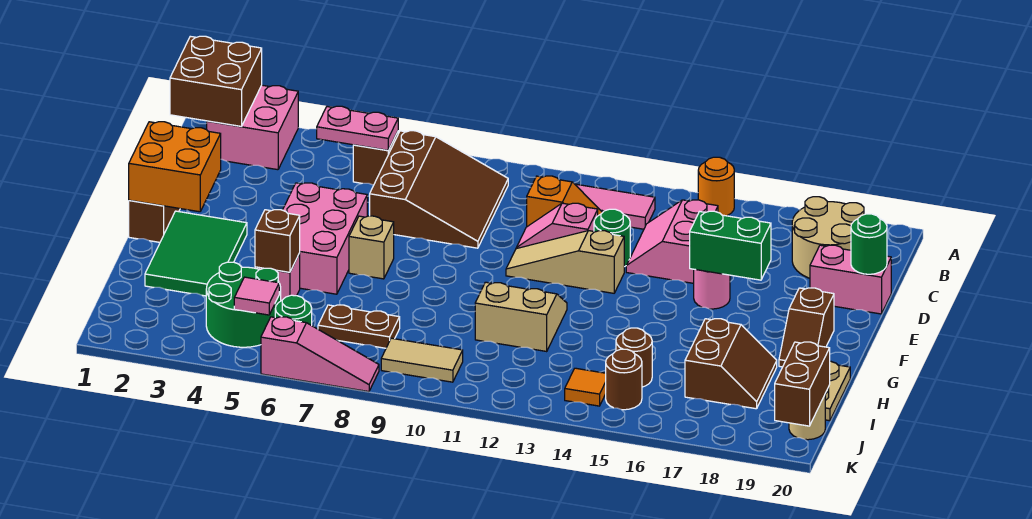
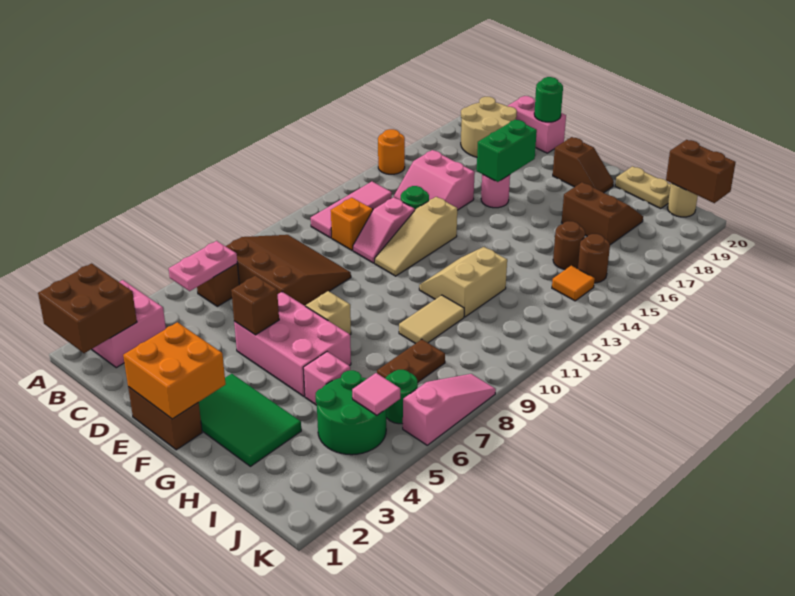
pink brick D19:D20 level 1 -> pink brick C20:D20 level 1
brown brick H5 level 2 -> brown brick E5 level 2
tan tile J9:J10 level 1 -> tan tile H9:H10 level 1

